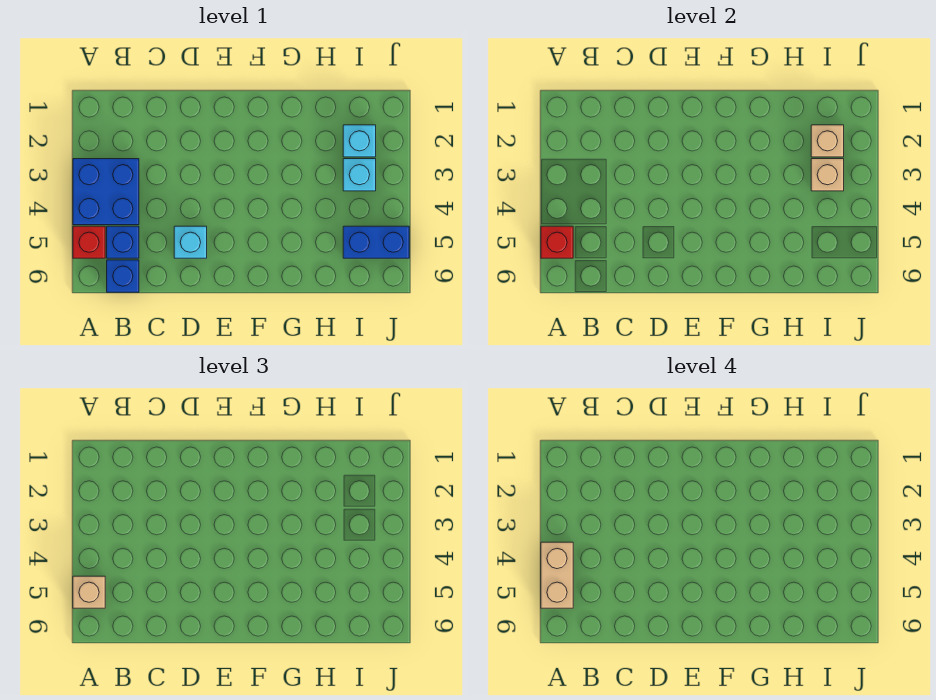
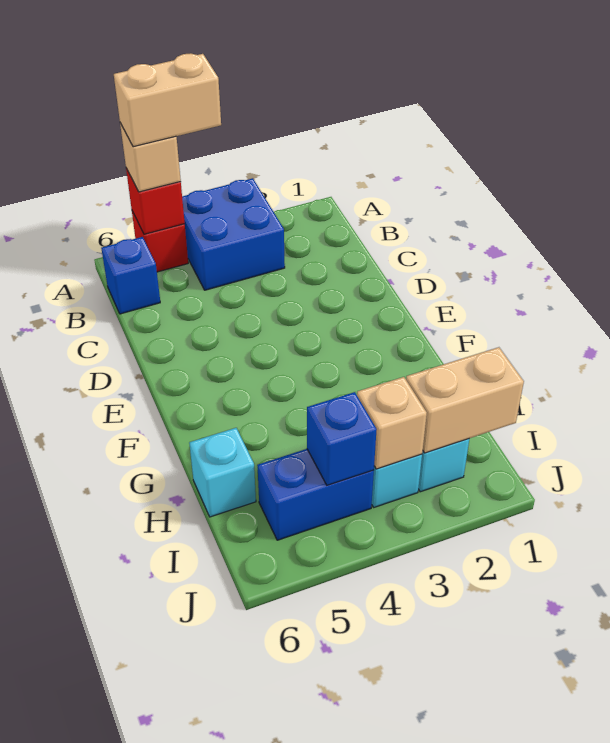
blue brick B5 level 1 -> blue brick I4 level 2
cyan brick D5 level 1 -> cyan brick H6 level 1
tan brick I2 level 2 -> tan brick I1:I2 level 2
blue brick I5:J5 level 1 -> blue brick I4:I5 level 1

